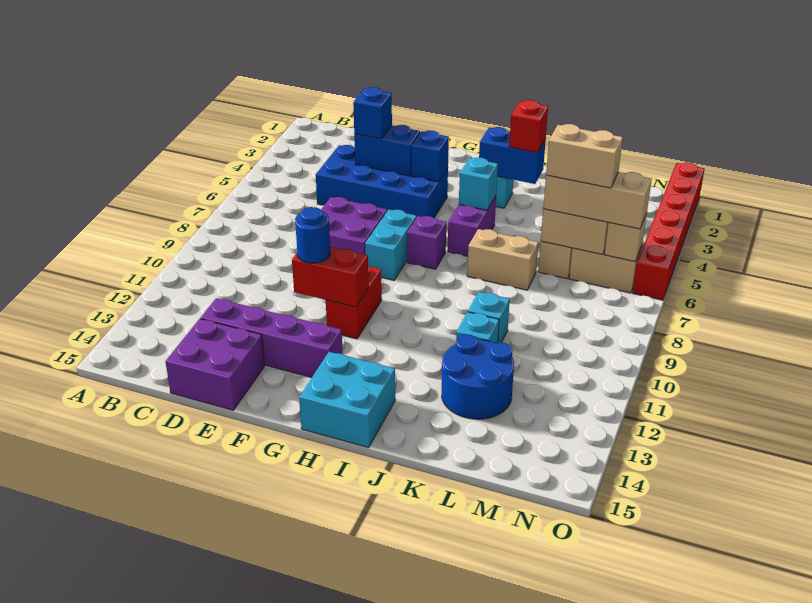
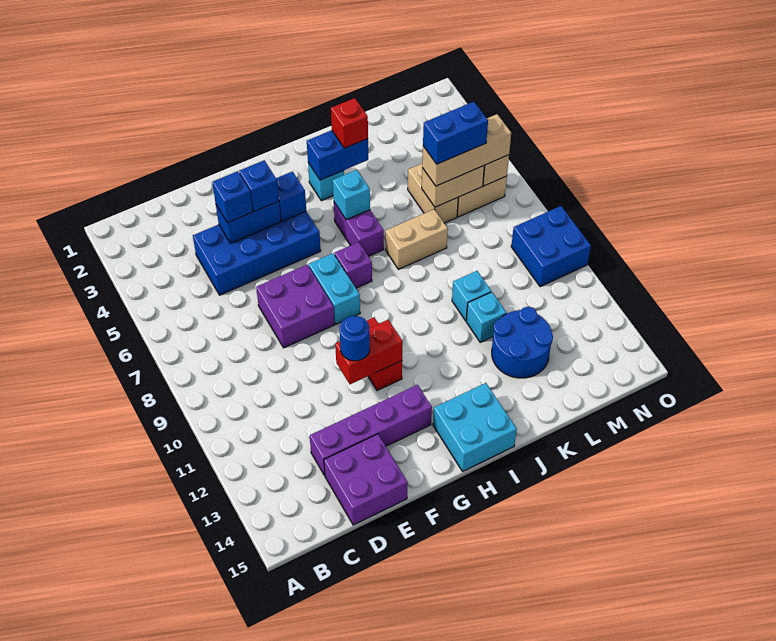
none -> blue brick F4 level 3
tan brick L6:M6 level 4 -> blue brick L6:M6 level 4
none -> blue brick N9:O10 level 1
red brick O1:O6 level 1 -> none

